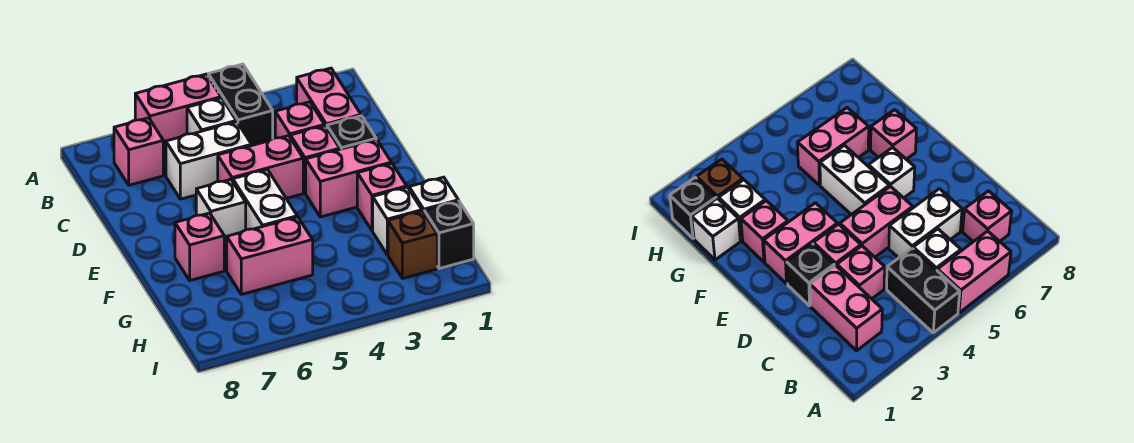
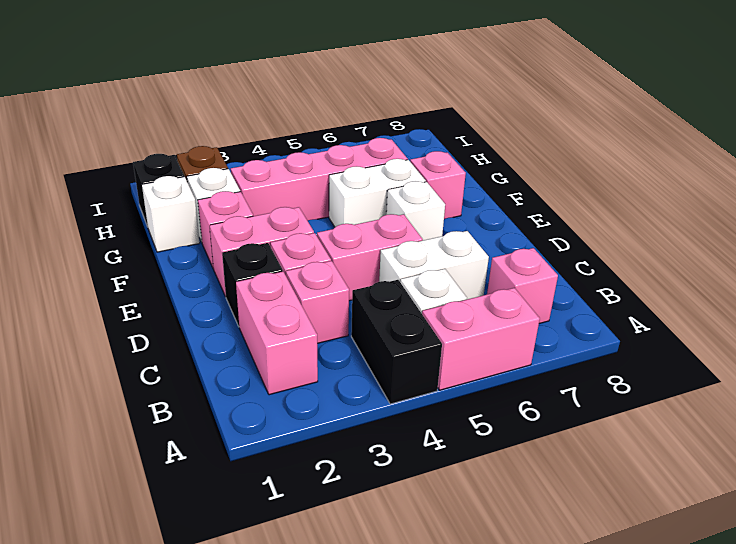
white brick E5:F5 level 1 -> white brick F5:F6 level 1
pink brick G5:G6 level 1 -> pink brick G3:G6 level 1

